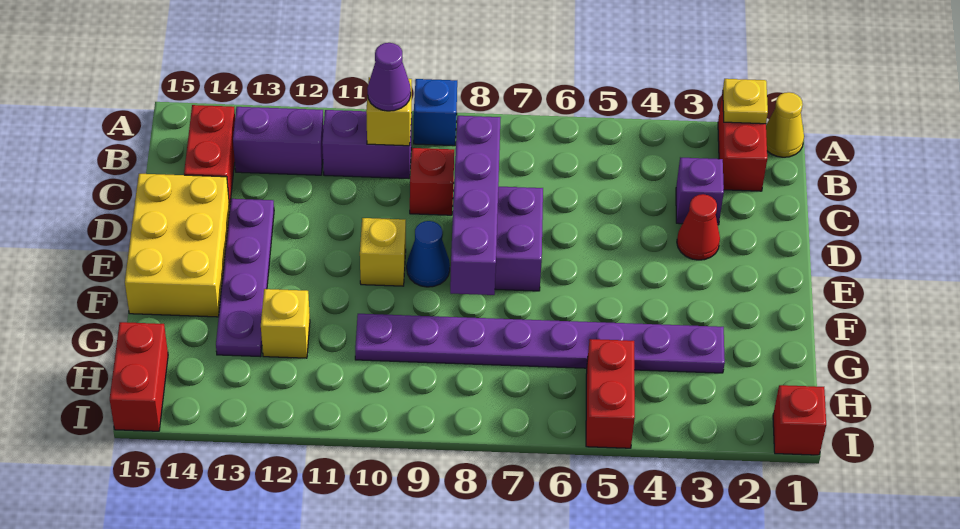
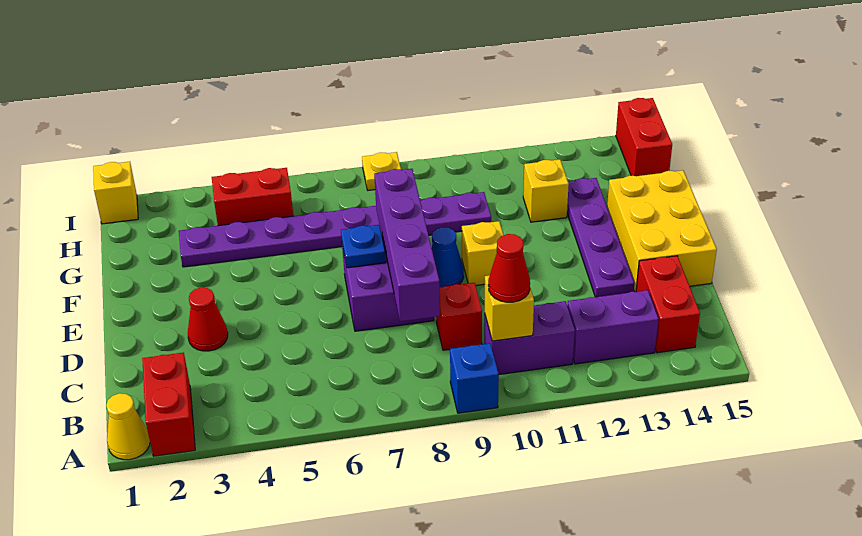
yellow plate A2 level 2 -> yellow plate I8 level 1
purple cone B10 level 3 -> red cone B10 level 3
purple brick C3 level 1 -> none
none -> blue plate E7 level 2
red brick H5:I5 level 1 -> red brick H4:H5 level 1
red brick I1 level 1 -> yellow brick I1 level 1

